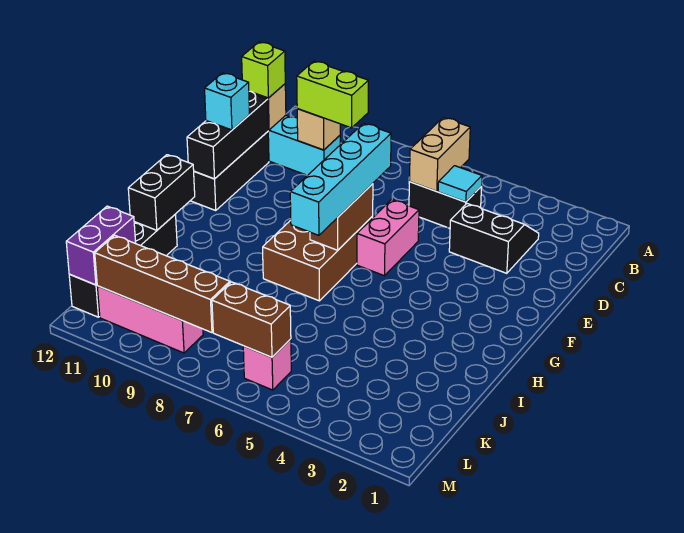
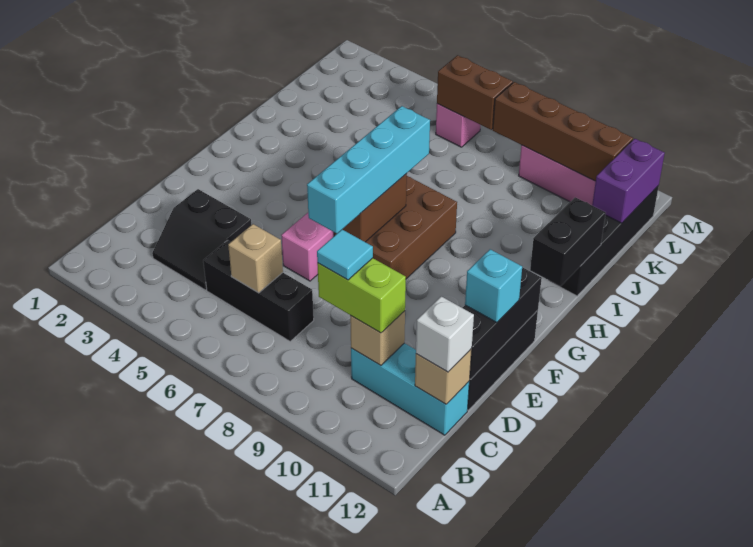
tan brick B6:C6 level 2 -> tan brick C6 level 2
black brick C5:C6 level 1 -> black brick C5:C7 level 1
cyan tile C5 level 2 -> cyan tile C9 level 4
lime brick C12 level 3 -> white brick C12 level 3

